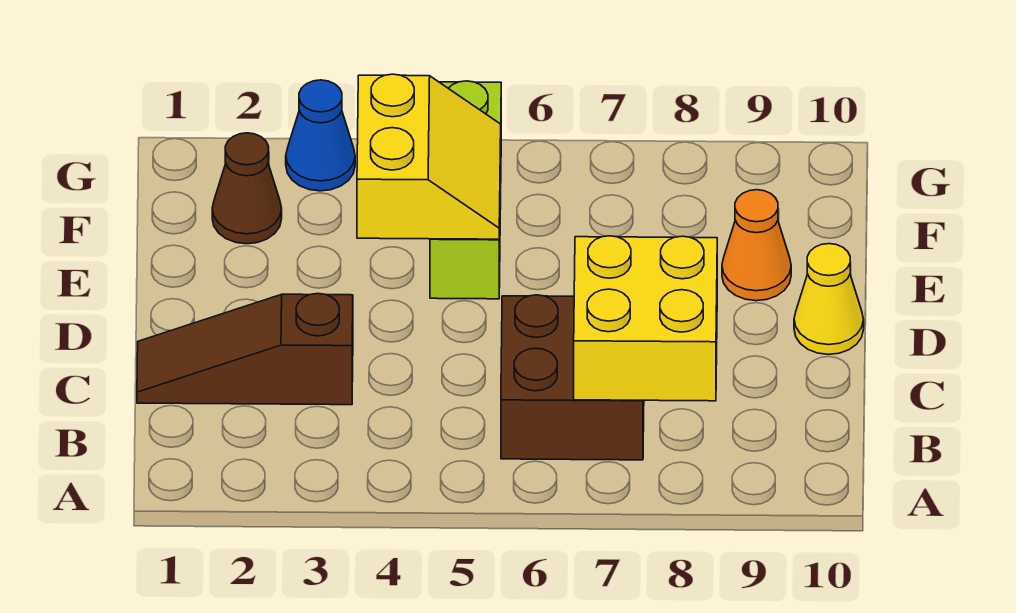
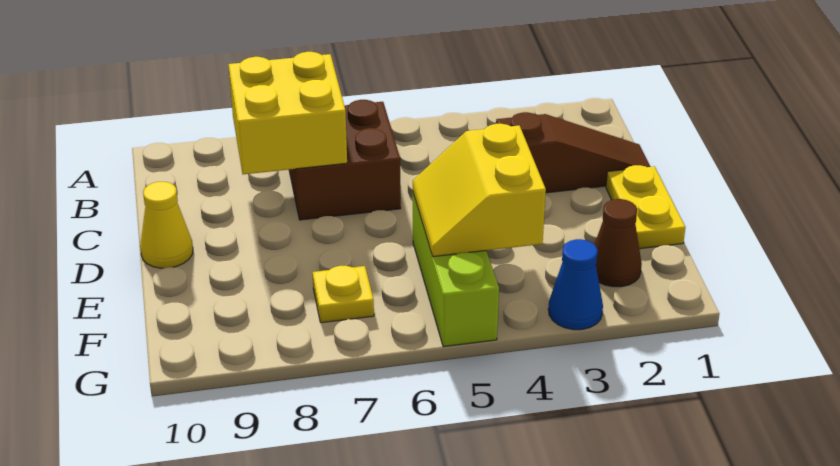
none -> yellow plate D1:E1 level 1
orange cone E9 level 1 -> none
none -> yellow plate F7 level 1

